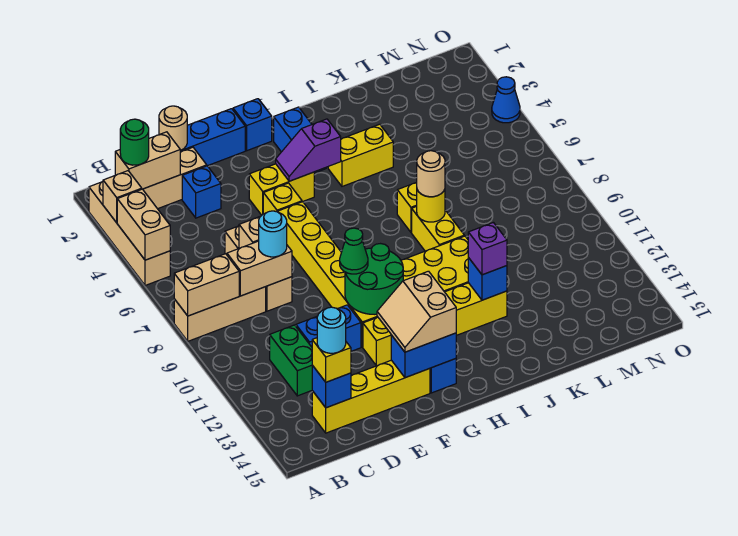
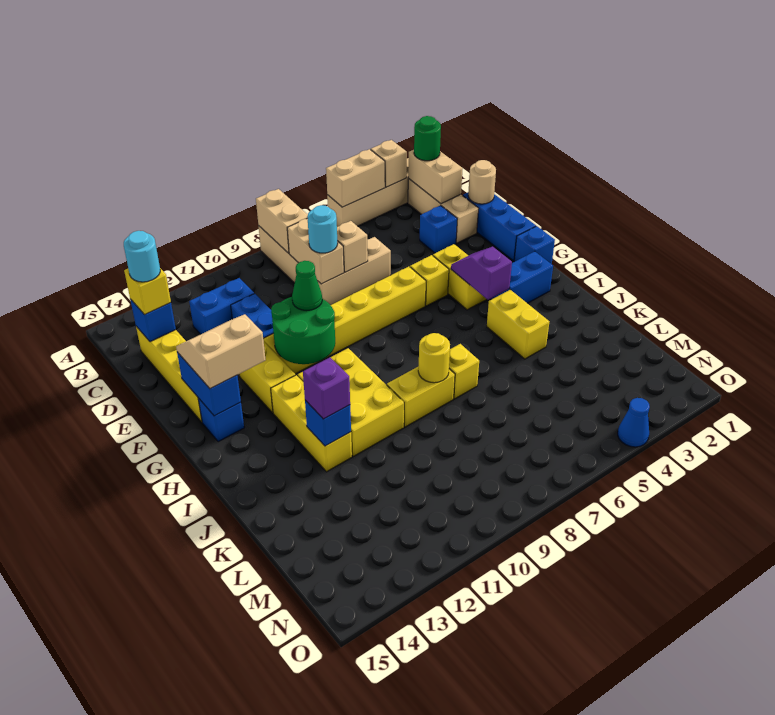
green brick C11:C12 level 1 -> blue brick C11:C12 level 1
tan round brick J8 level 3 -> none

